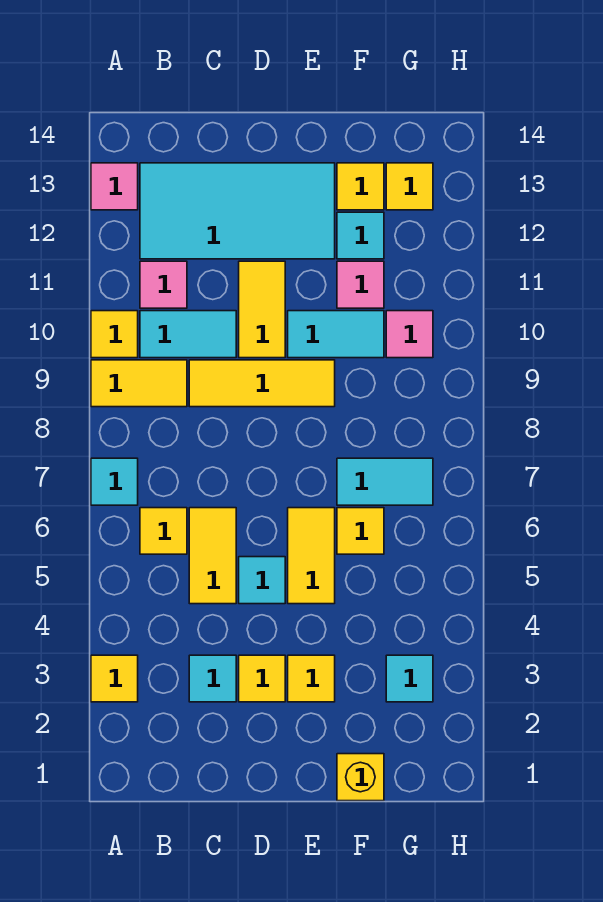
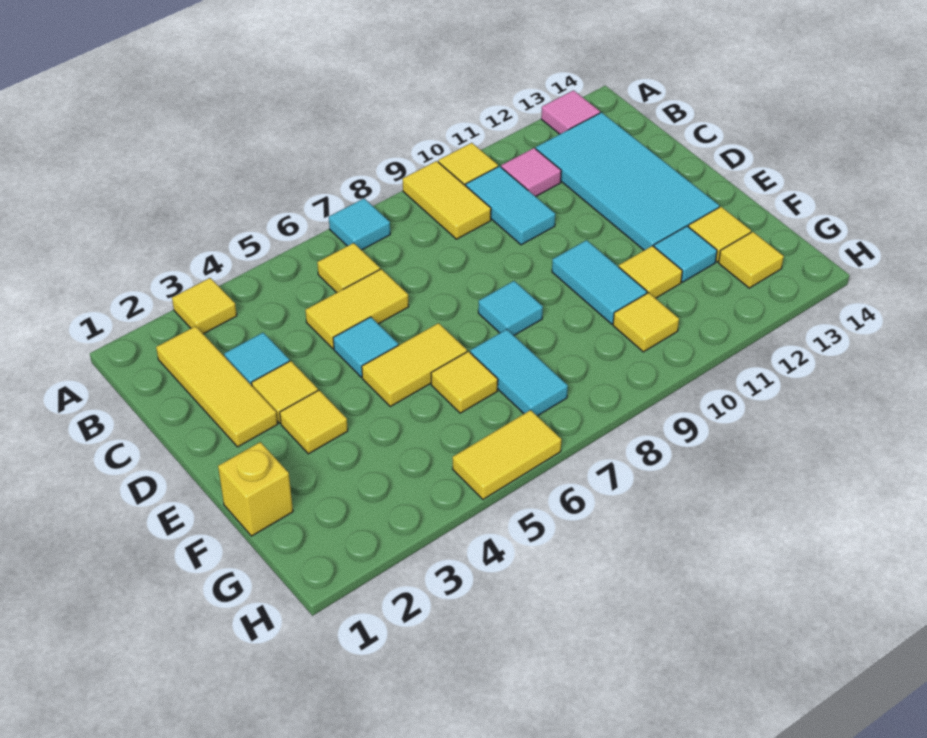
yellow tile C9:E9 level 1 -> yellow tile B2:D2 level 1
yellow tile D10:D11 level 1 -> yellow tile H5:H6 level 1
pink tile F11 level 1 -> yellow tile F11 level 1
cyan tile G3 level 1 -> cyan tile E8 level 1
pink tile G10 level 1 -> yellow tile G10 level 1

